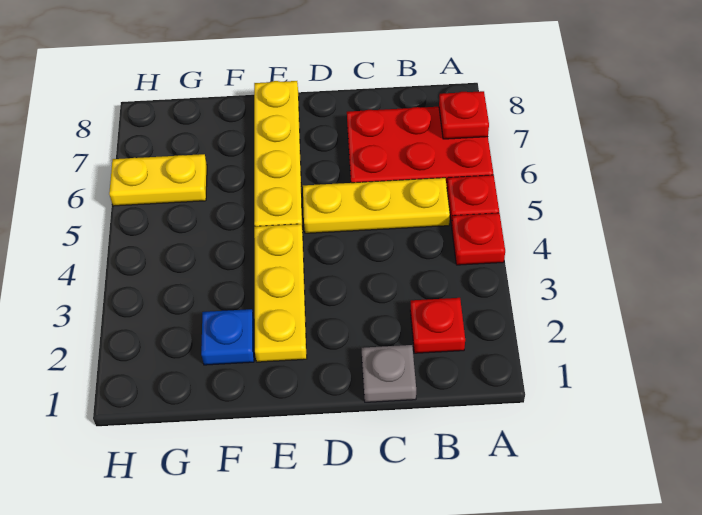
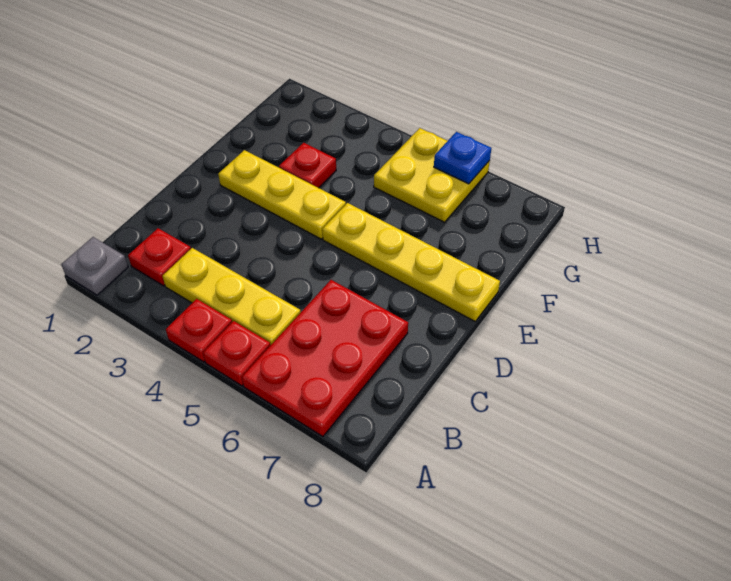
red plate A7 level 2 -> red plate F3 level 1
yellow plate B5:D5 level 1 -> yellow plate B3:B5 level 1
grey plate C1 level 1 -> grey plate A1 level 1
blue plate F2 level 1 -> blue plate H6 level 2
yellow plate G6:H6 level 1 -> yellow plate G5:H6 level 1

